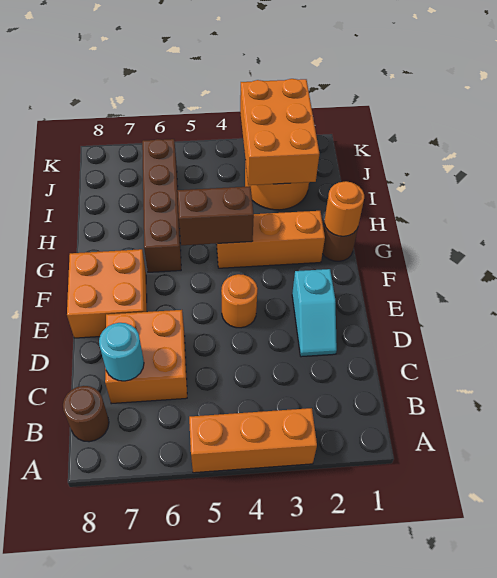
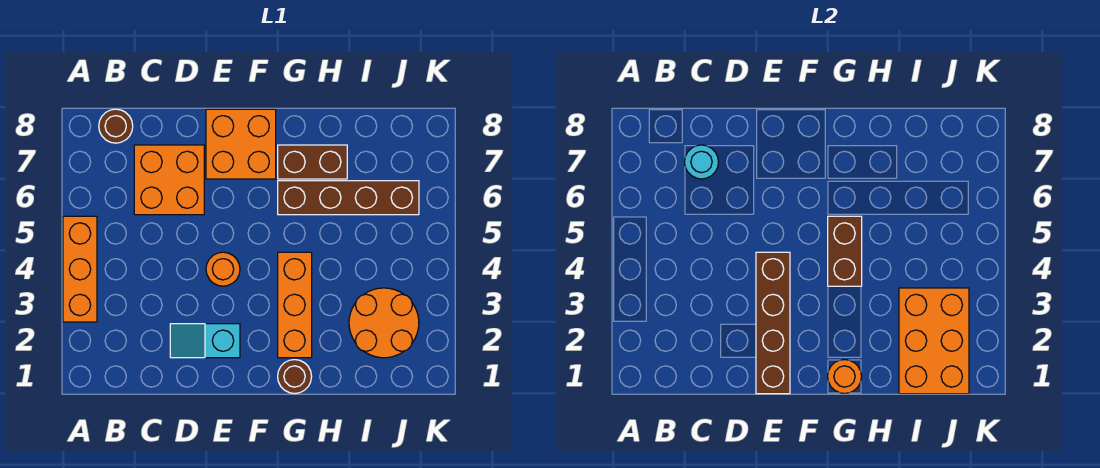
none -> brown brick E1:E4 level 2
none -> brown brick G7:H7 level 1
orange brick I2:K3 level 2 -> orange brick I1:J3 level 2

